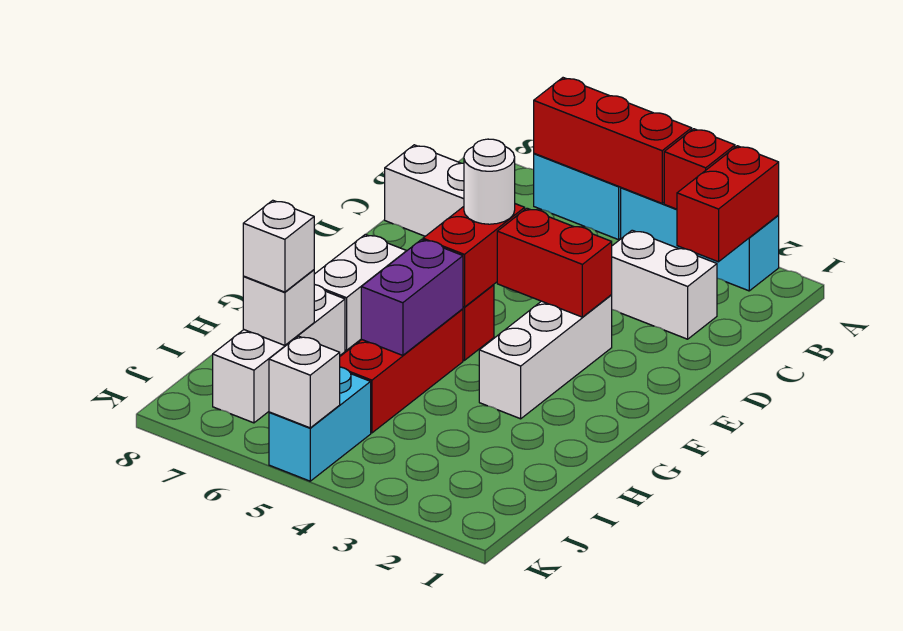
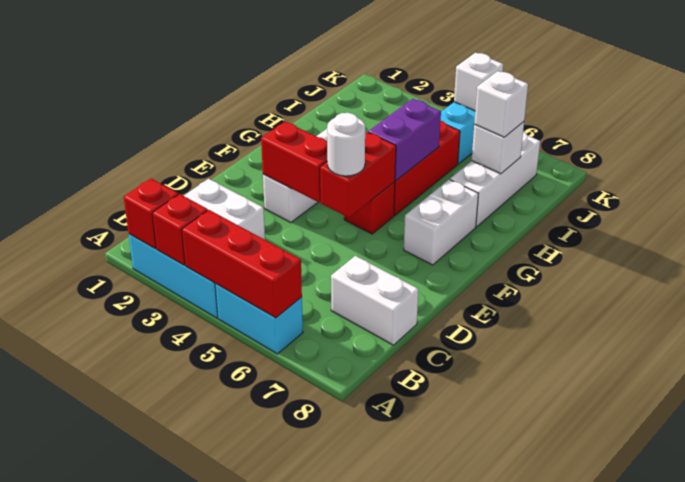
red brick A2:B2 level 2 -> red brick A2 level 2

